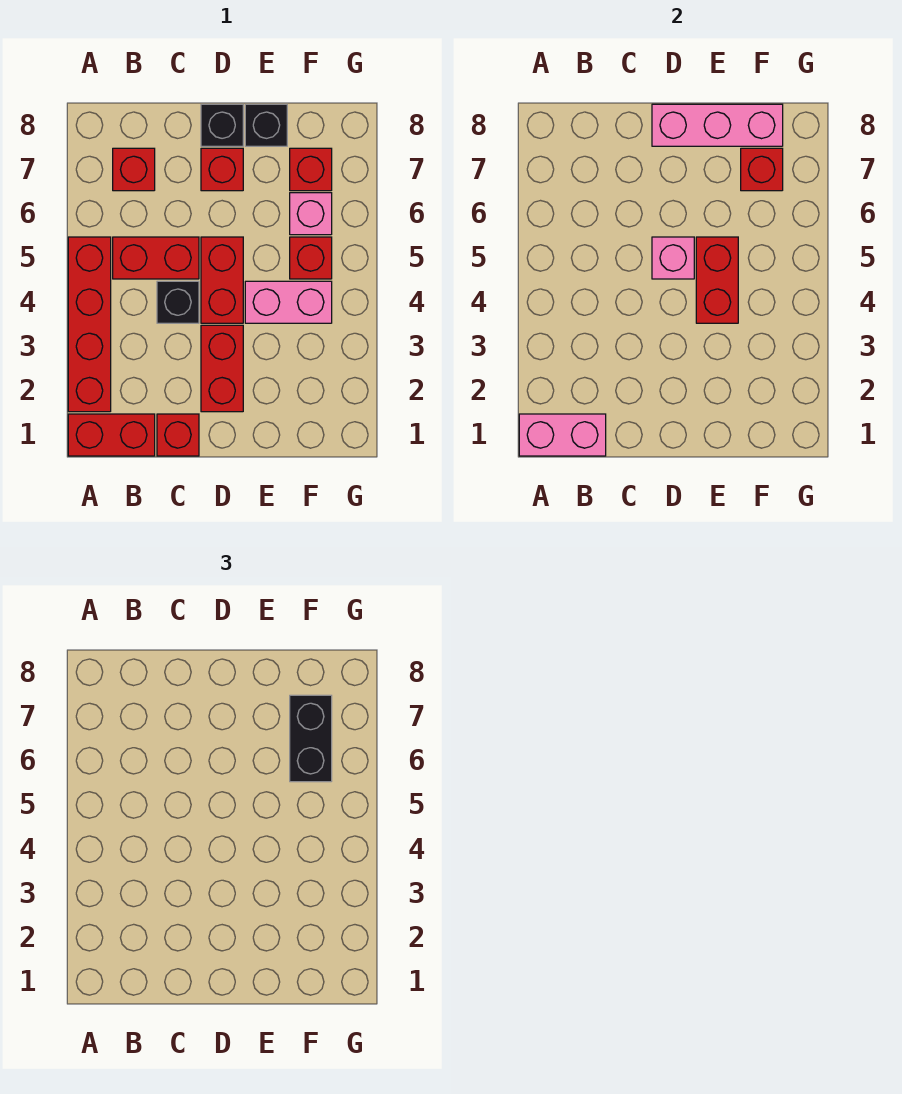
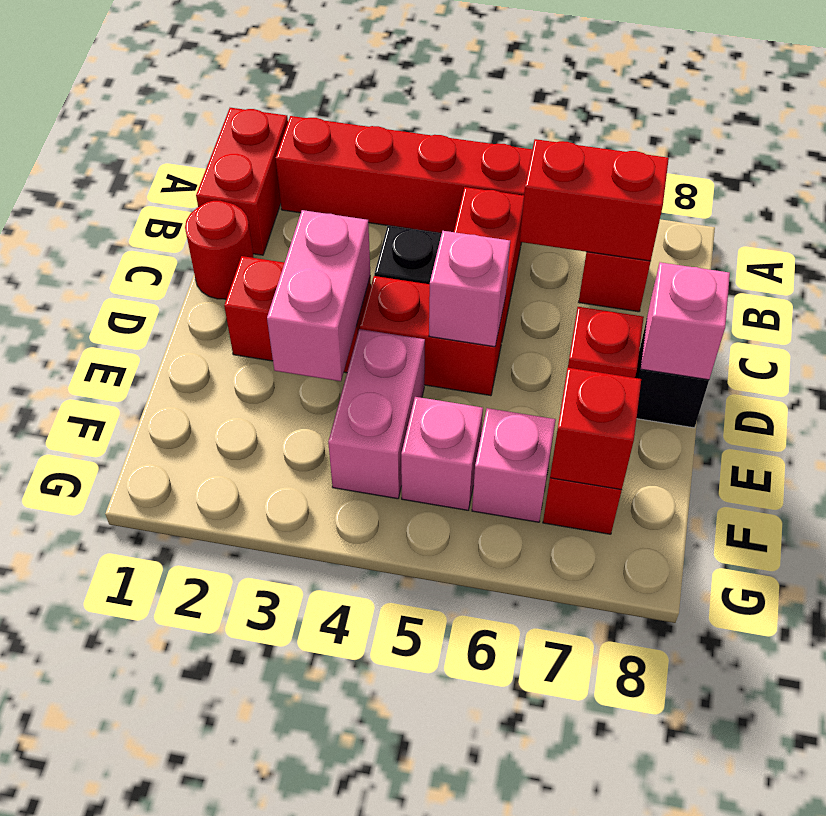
pink brick A1:B1 level 2 -> pink brick D3:E3 level 2
red brick C1 level 1 -> red round brick C1 level 1
pink brick D8:F8 level 2 -> pink brick D8 level 2
red brick E4:E5 level 2 -> red brick B6:B7 level 2
black brick E8 level 1 -> none
red brick F5 level 1 -> pink brick F5 level 1
black brick F6:F7 level 3 -> none

